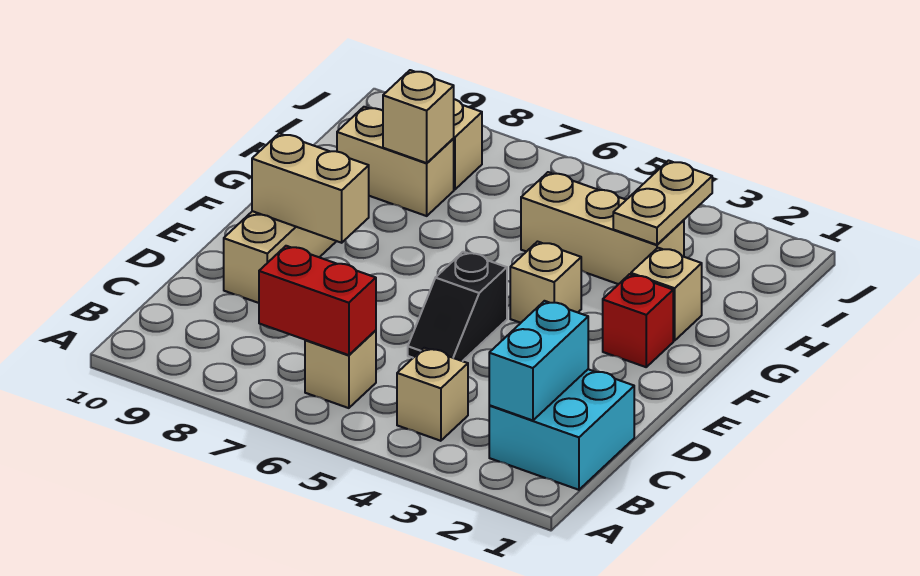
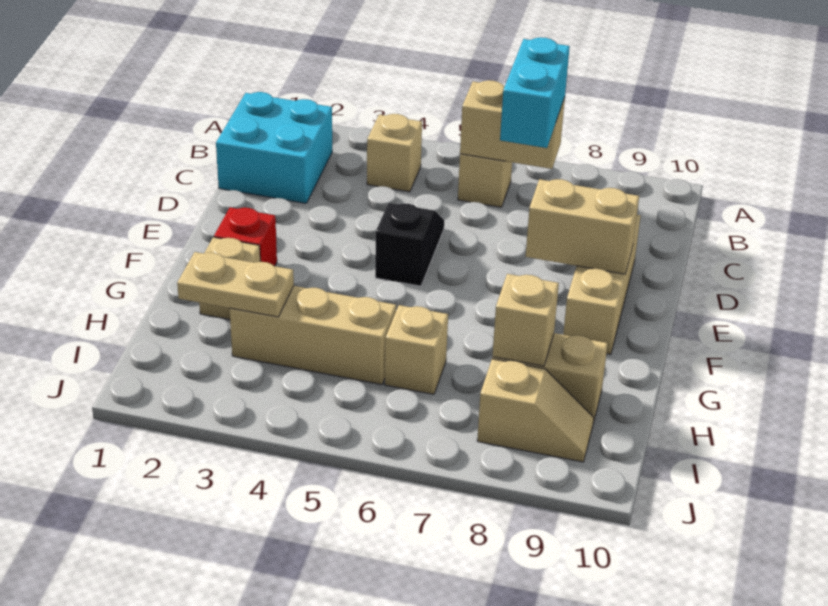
cyan brick B2:C2 level 2 -> cyan brick B7:C7 level 3
red brick B6:B7 level 2 -> tan brick B6:B7 level 2
tan brick F4 level 1 -> tan brick H6 level 1
tan plate H3:I3 level 2 -> tan plate H2:H3 level 2

